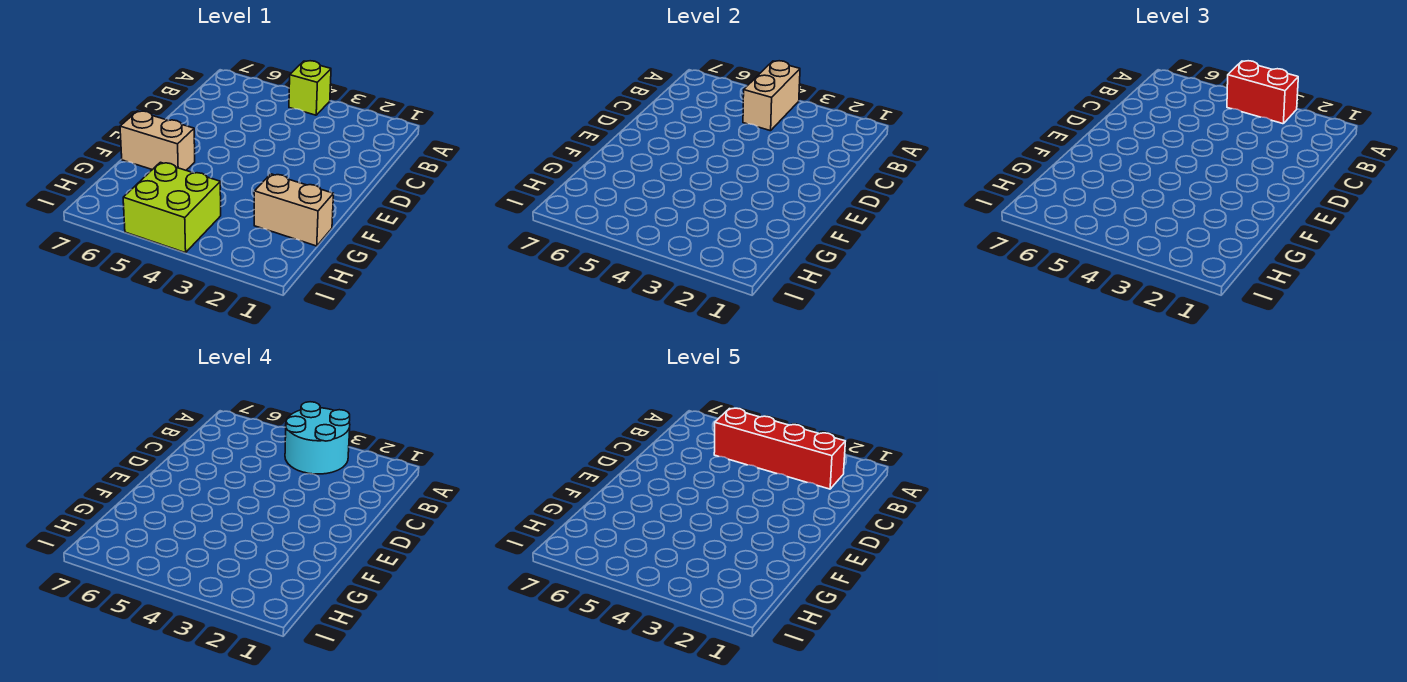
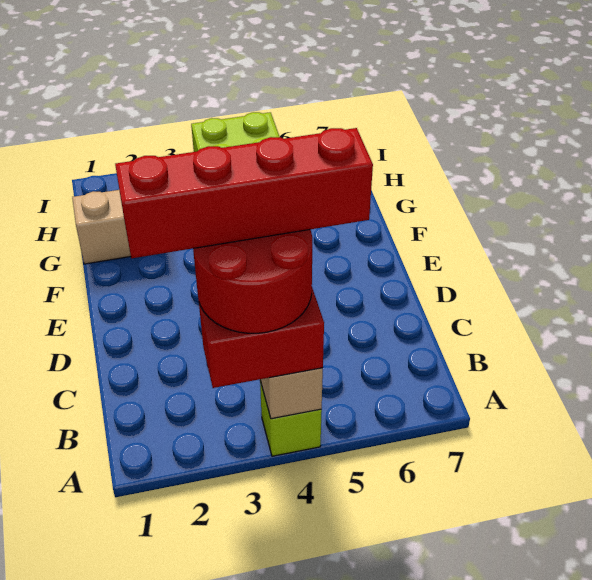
cyan round brick A3:B4 level 4 -> red round brick A3:B4 level 4
tan brick F6:F7 level 1 -> none

